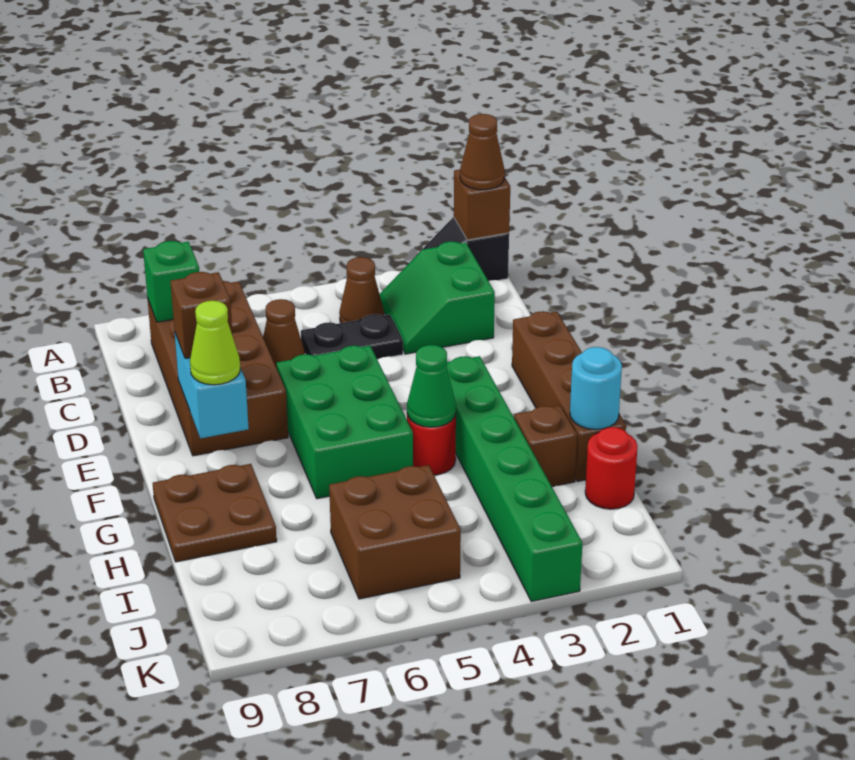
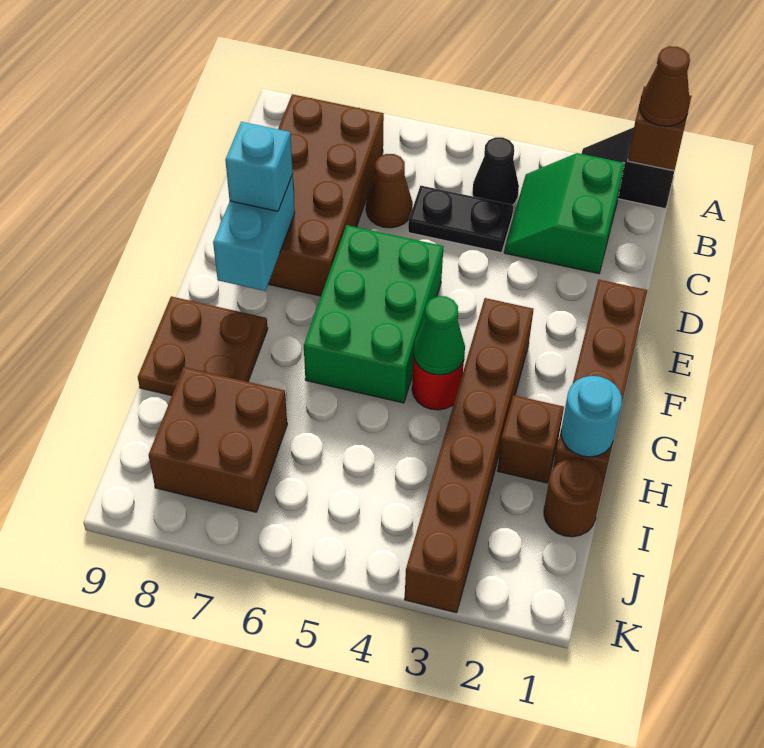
brown cone B4 level 1 -> black cone B4 level 1
green brick B8 level 2 -> none
brown brick E8 level 3 -> cyan brick E8 level 3
green brick F3:K3 level 1 -> brown brick F3:K3 level 1
lime cone F8 level 3 -> none
red round brick I1 level 1 -> brown round brick I1 level 1
brown brick I5:J6 level 1 -> brown brick I7:J8 level 1

